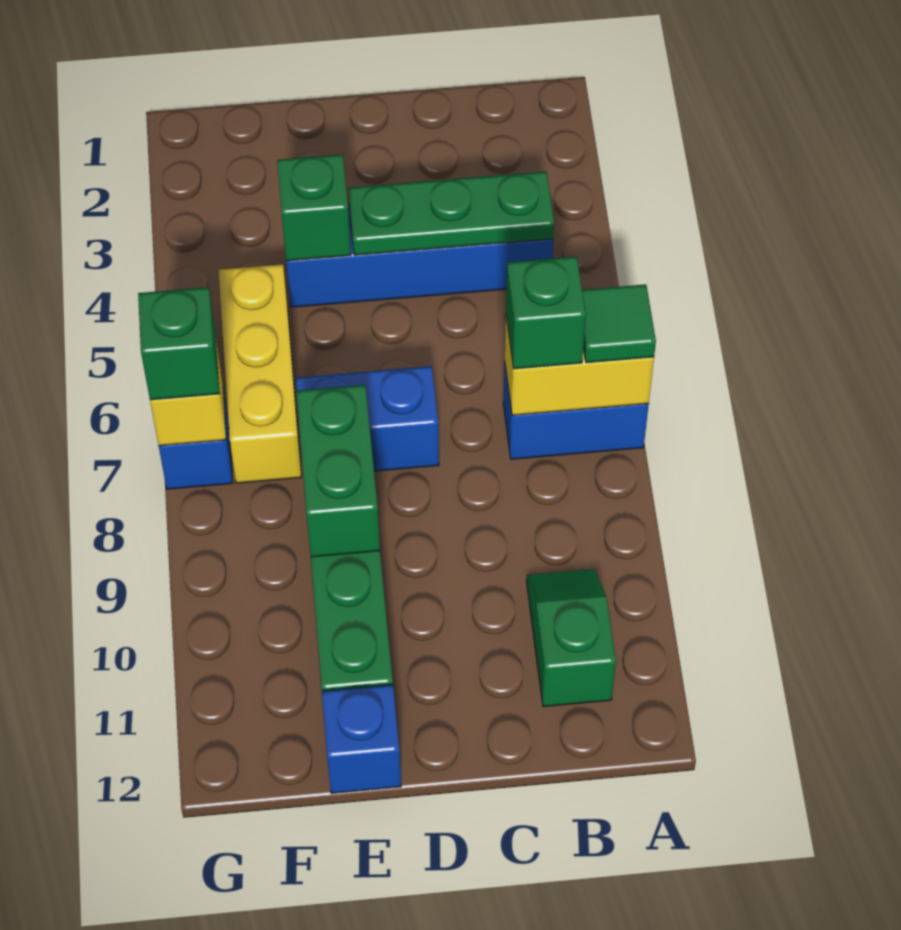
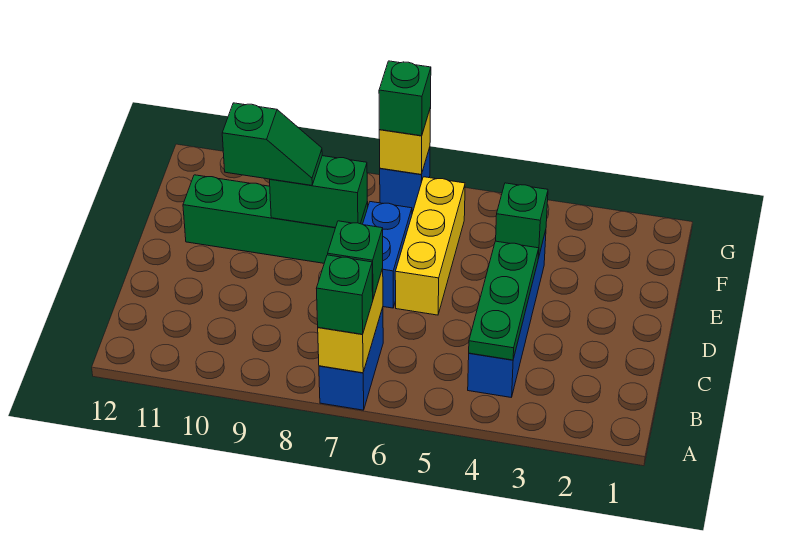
green tile A7 level 3 -> green brick A7 level 3
green slope B10:B11 level 1 top 11 -> green slope E9:E10 level 3 top 10
blue brick E12 level 1 -> none
yellow brick F5:F7 level 1 -> yellow brick D6:F6 level 1

